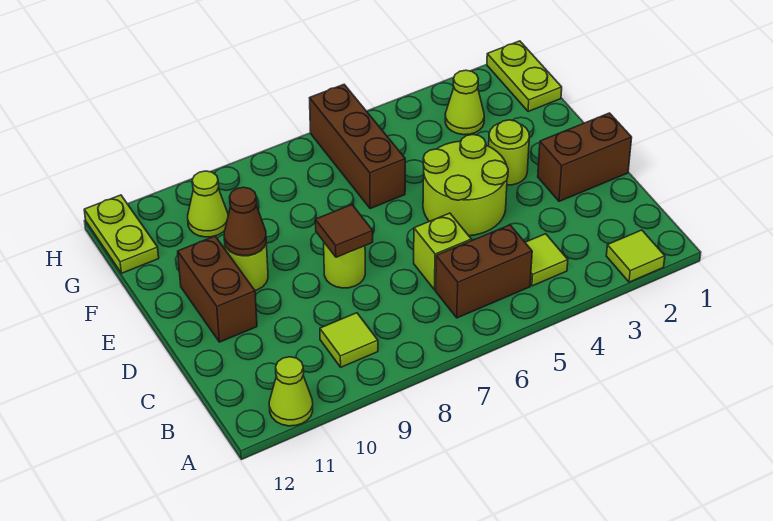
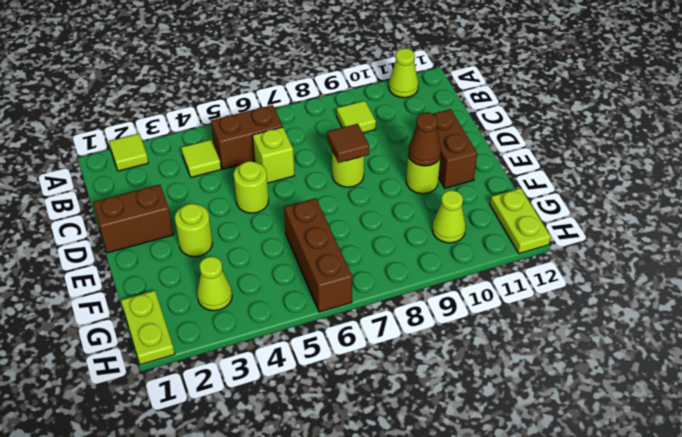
lime round brick D4:E5 level 1 -> lime round brick D5 level 1

